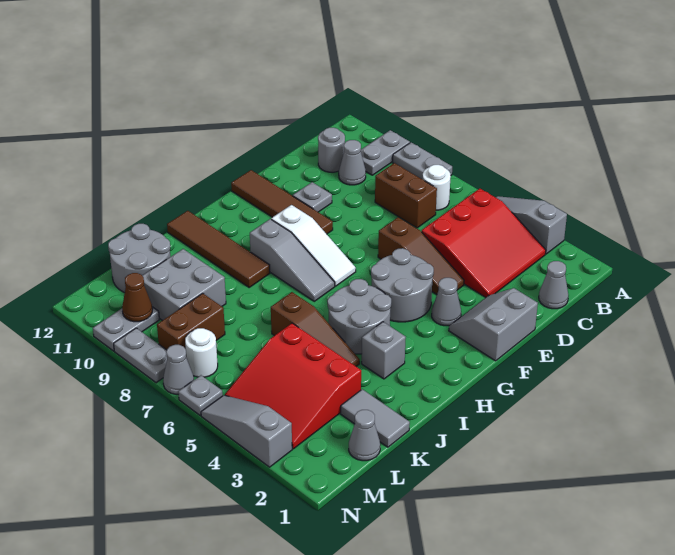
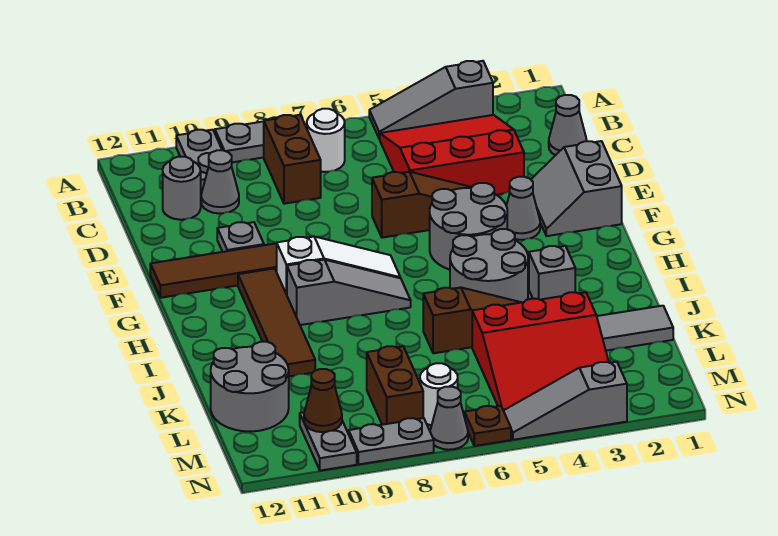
red slope B3:D5 level 1 top 5 -> red slope B3:D5 level 1 top D
brown brick C7:C8 level 1 -> brown brick B8:C8 level 1
brown tile I9:I12 level 1 -> brown tile G10:J10 level 1
grey brick K9:L10 level 1 -> none
grey cone L1 level 1 -> none
grey plate N6 level 1 -> brown plate N6 level 1

